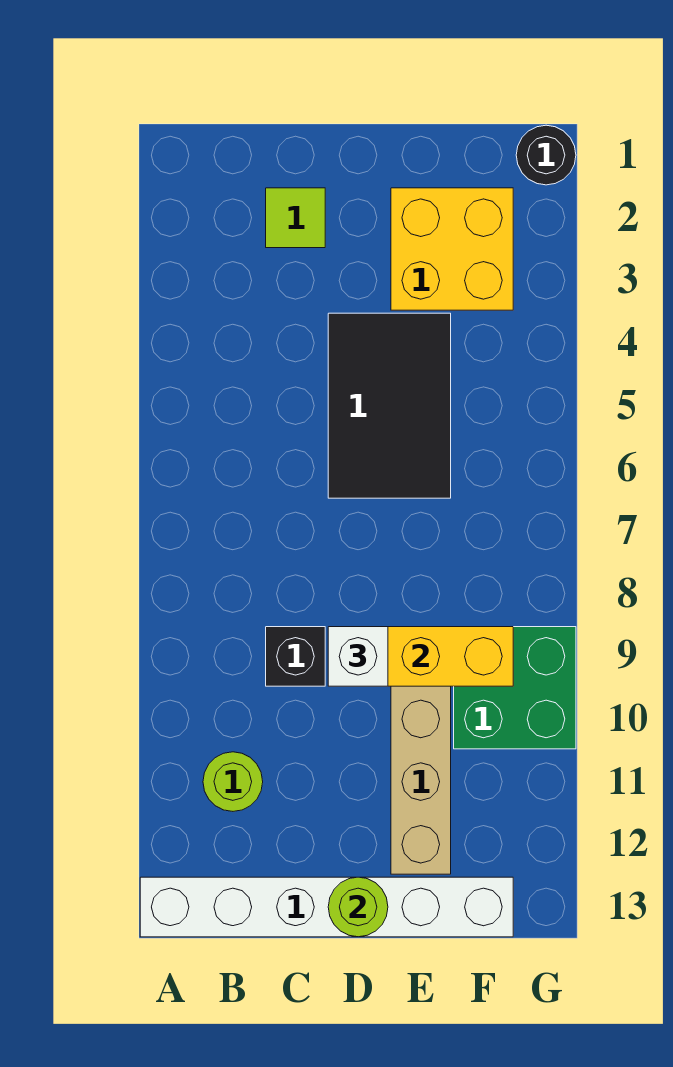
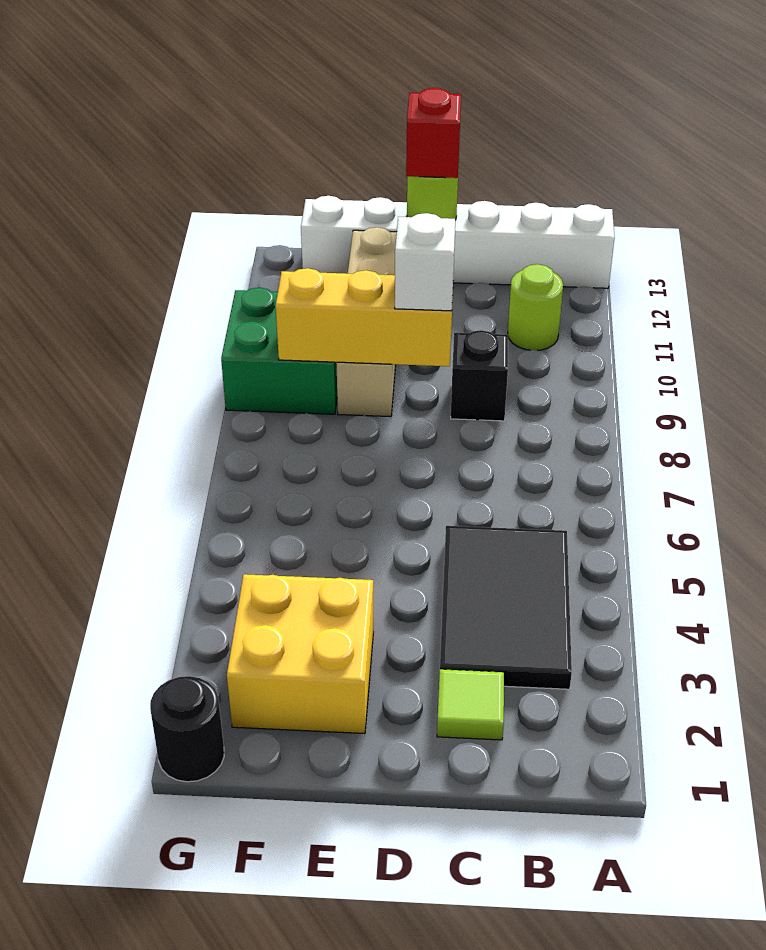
black tile D4:E6 level 1 -> black tile B3:C5 level 1
none -> red brick D13 level 3

